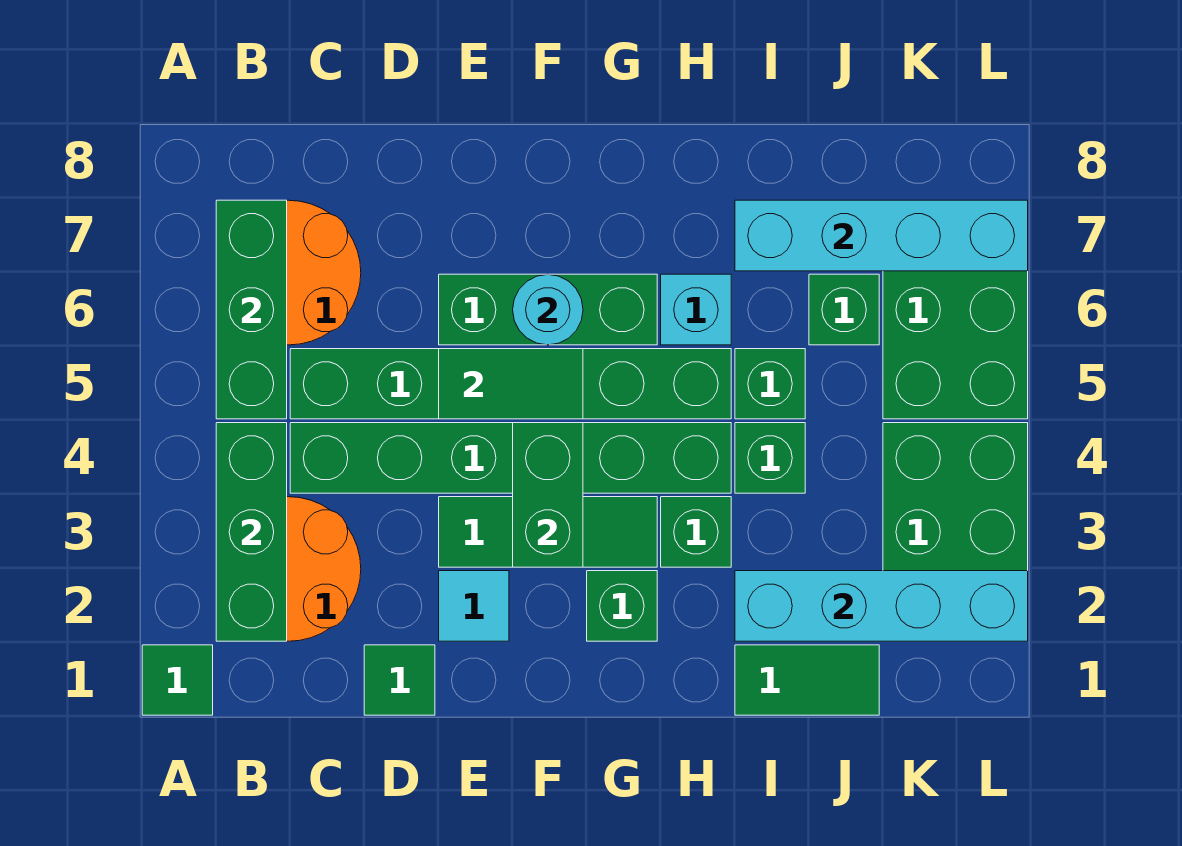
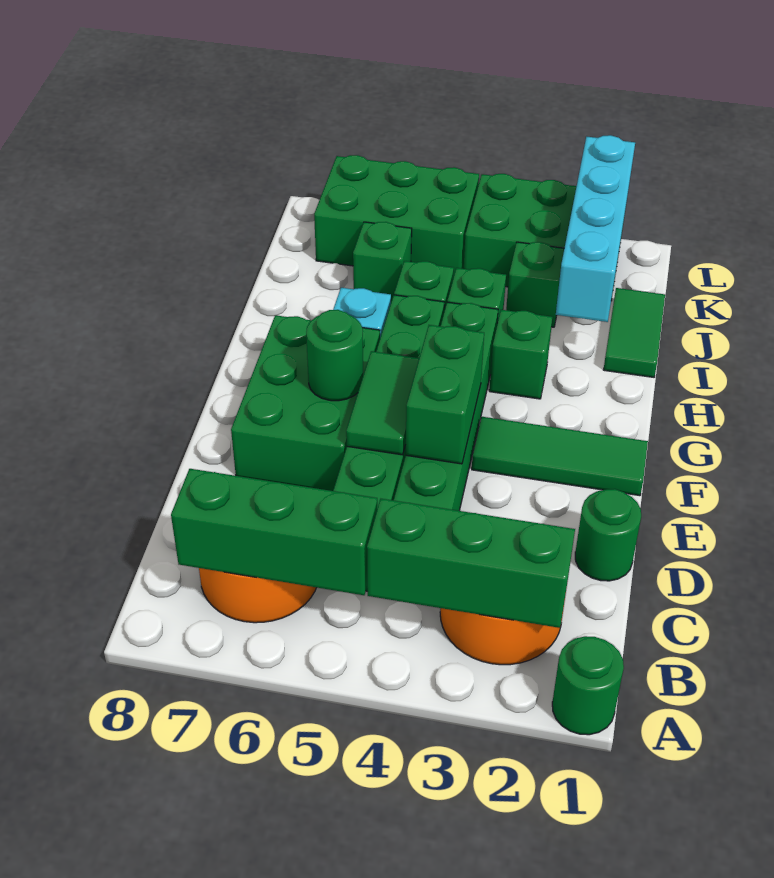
green tile A1 level 1 -> green round brick A1 level 1
green tile D1 level 1 -> green round brick D1 level 1
cyan tile E2 level 1 -> none
green tile E3:G3 level 1 -> green tile F1:F3 level 1
green brick E6:G6 level 1 -> green brick E6:G7 level 1
green brick F3:F4 level 2 -> green brick E4:F4 level 2
cyan round brick F6 level 2 -> green round brick F6 level 2
green brick G2 level 1 -> green brick J3 level 1
cyan brick I7:L7 level 2 -> none

